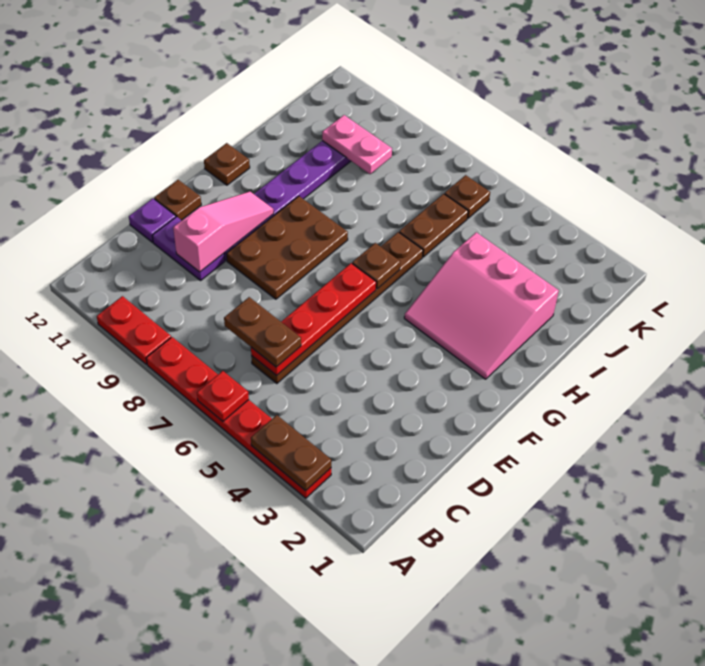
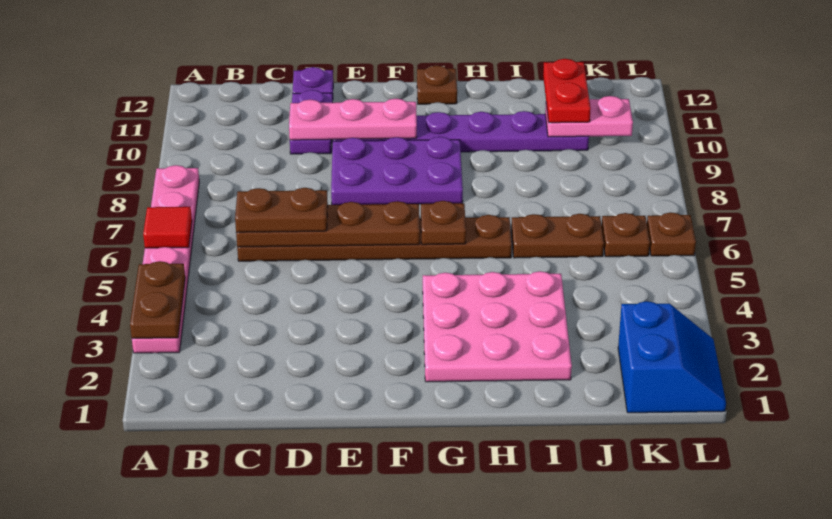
red plate A3:A8 level 1 -> pink plate A3:A8 level 1
red plate A6 level 2 -> red tile A6 level 2
red plate A9:A10 level 1 -> red plate J10:J11 level 3
red plate C6:F6 level 2 -> brown plate C6:F6 level 2
brown plate C6:C7 level 3 -> brown plate C6:D6 level 3
pink slope D10:F10 level 2 top D -> pink plate D10:F10 level 2
brown plate E8:G9 level 1 -> purple plate E8:G9 level 1
brown plate E12 level 1 -> brown plate L6 level 1
pink slope G2:I4 level 1 top I -> pink plate G2:I4 level 1
pink plate J9:J10 level 2 -> pink plate J10:K10 level 2
none -> blue slope K1:L2 level 1 top K

